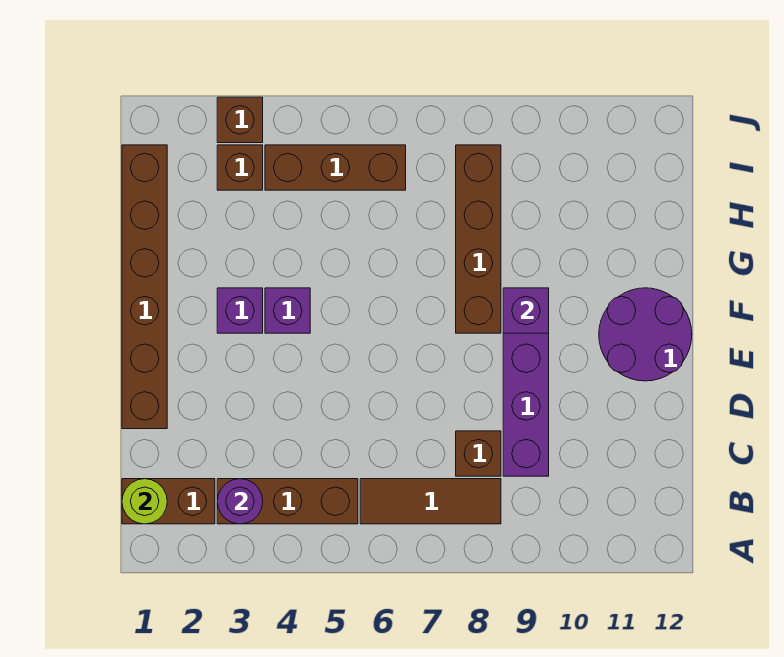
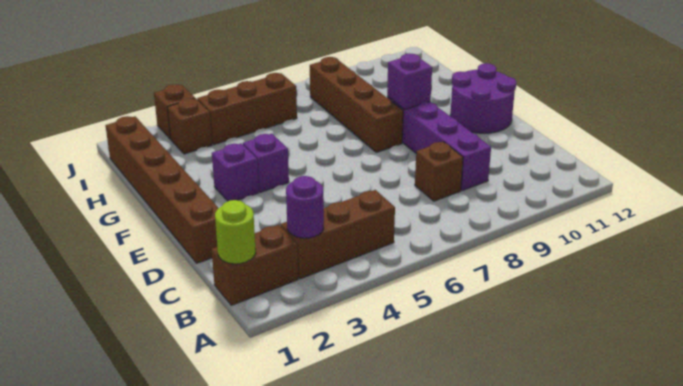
brown tile B6:B8 level 1 -> none

